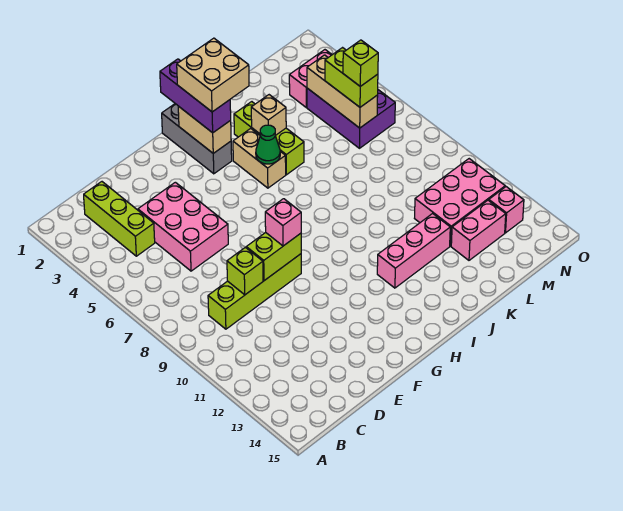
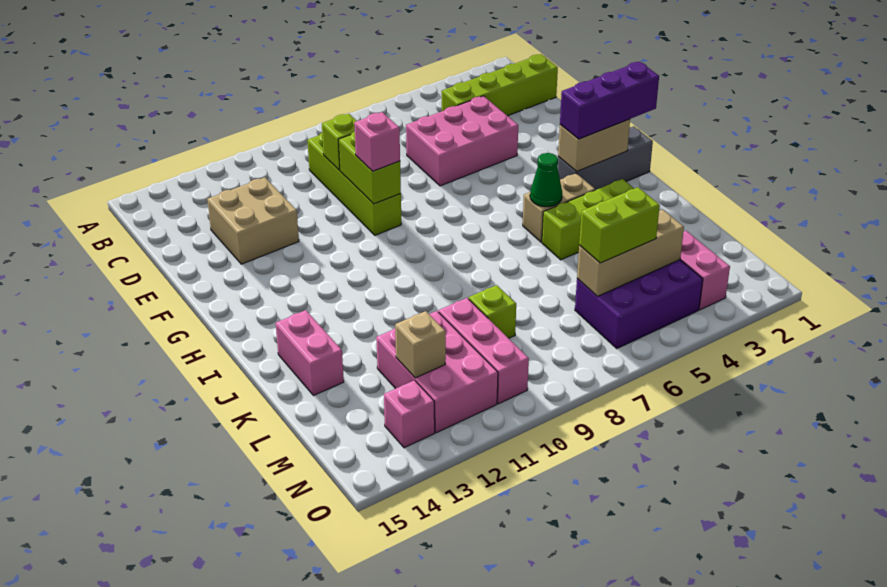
lime brick C2:C4 level 1 -> lime brick C1:C4 level 1
tan brick H2:I3 level 4 -> tan brick D12:E13 level 1
pink brick I12:K12 level 1 -> pink brick L10:N10 level 1
tan brick J4 level 2 -> tan brick M12 level 2
pink brick L13:M13 level 1 -> pink brick J14:K14 level 1
lime brick M6 level 4 -> lime brick L9 level 1

